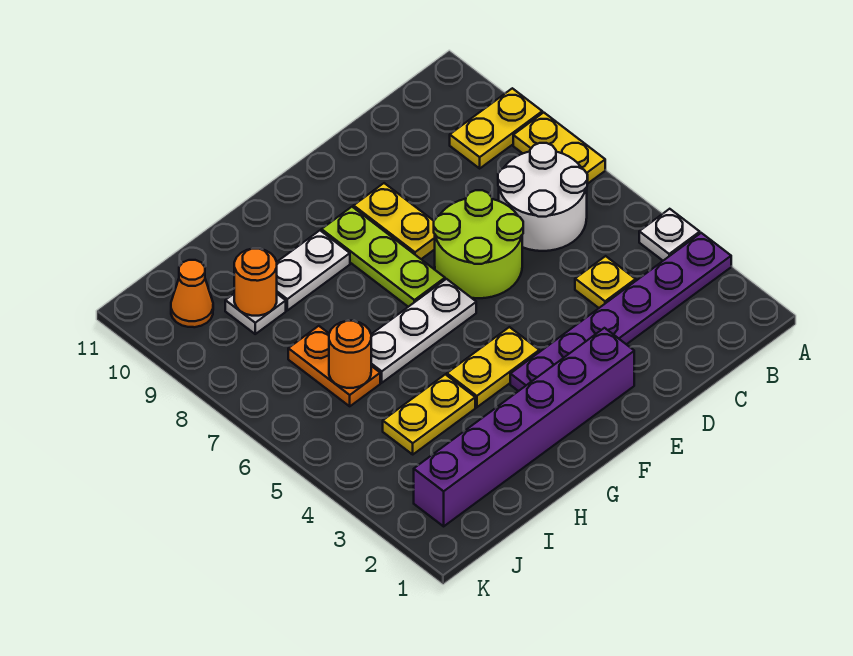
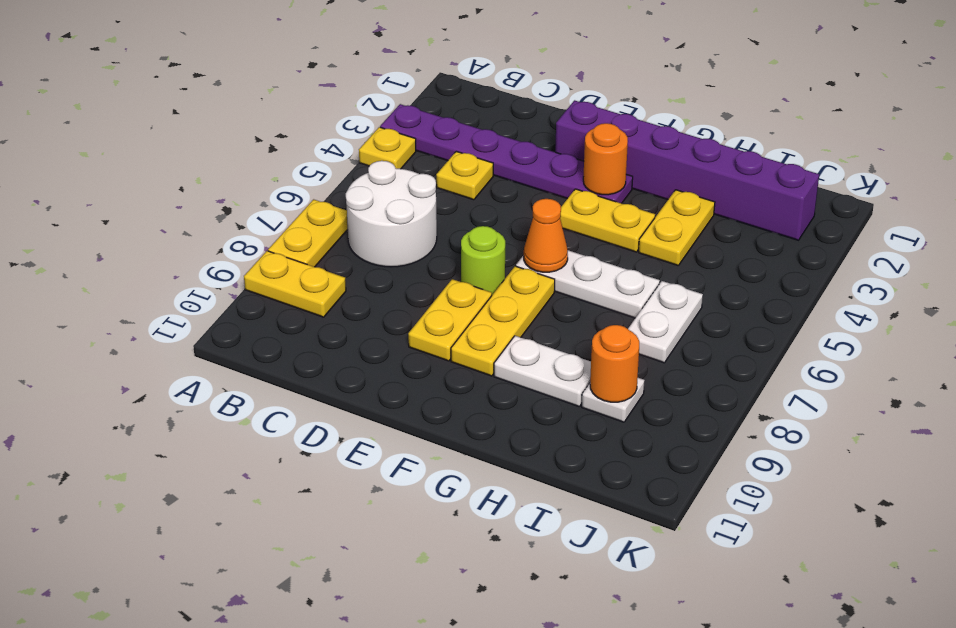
white plate A4 level 1 -> yellow plate A4 level 1
lime round brick D6:E7 level 1 -> lime round brick E7 level 1
lime plate F7:F9 level 1 -> yellow plate F7:F9 level 1
yellow plate H4:I4 level 1 -> yellow plate H3:H4 level 1
orange plate I6:I7 level 1 -> white plate I6:I7 level 1
orange round brick I6 level 2 -> orange round brick F3 level 2
orange cone J10 level 1 -> orange cone F6 level 2

